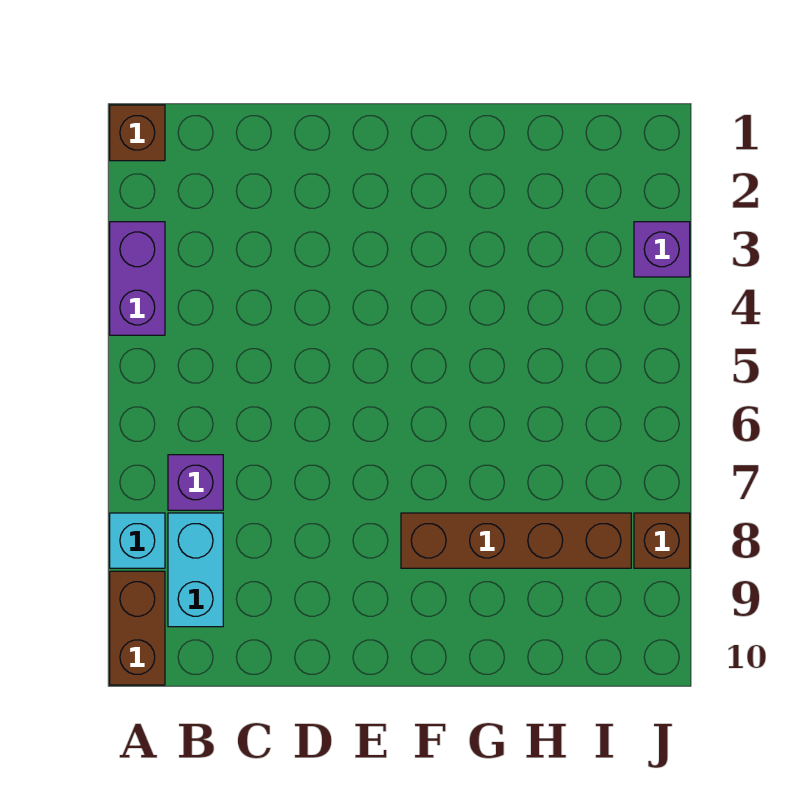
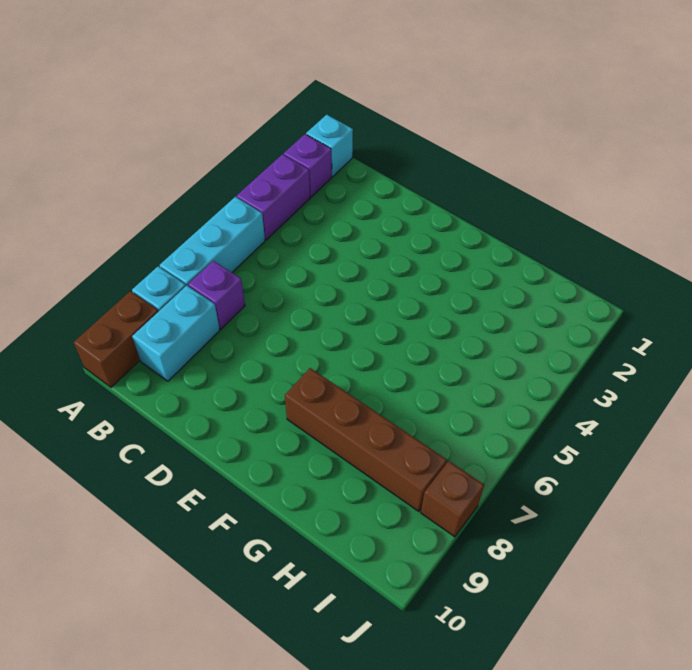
brown brick A1 level 1 -> cyan brick A1 level 1
none -> cyan brick A5:A7 level 1
purple brick J3 level 1 -> purple brick A2 level 1

